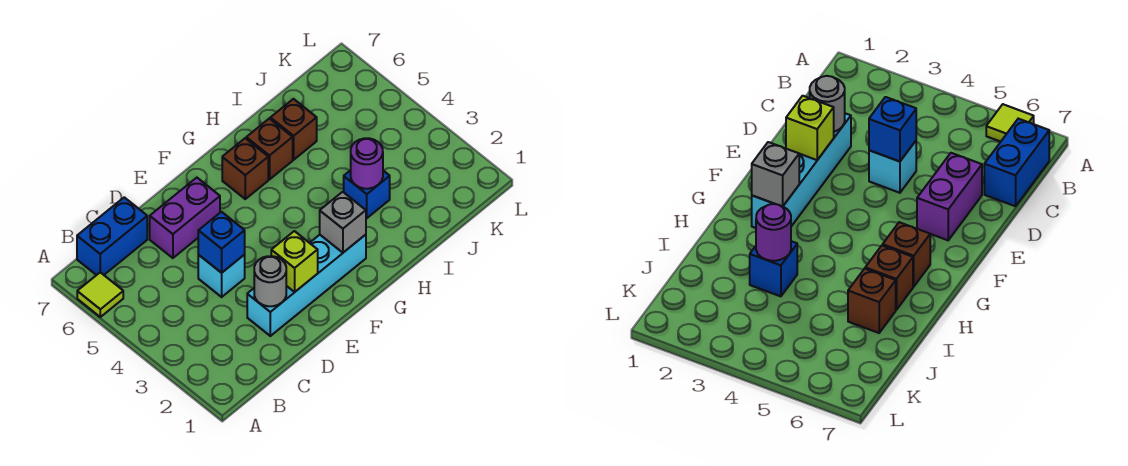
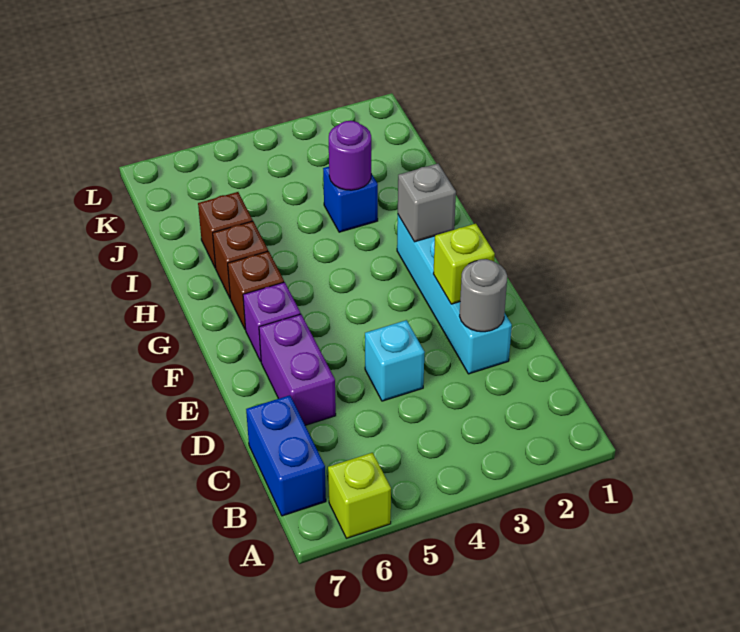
lime tile A6 level 1 -> lime brick A6 level 1
blue brick D4 level 2 -> none
none -> purple brick F6 level 1

